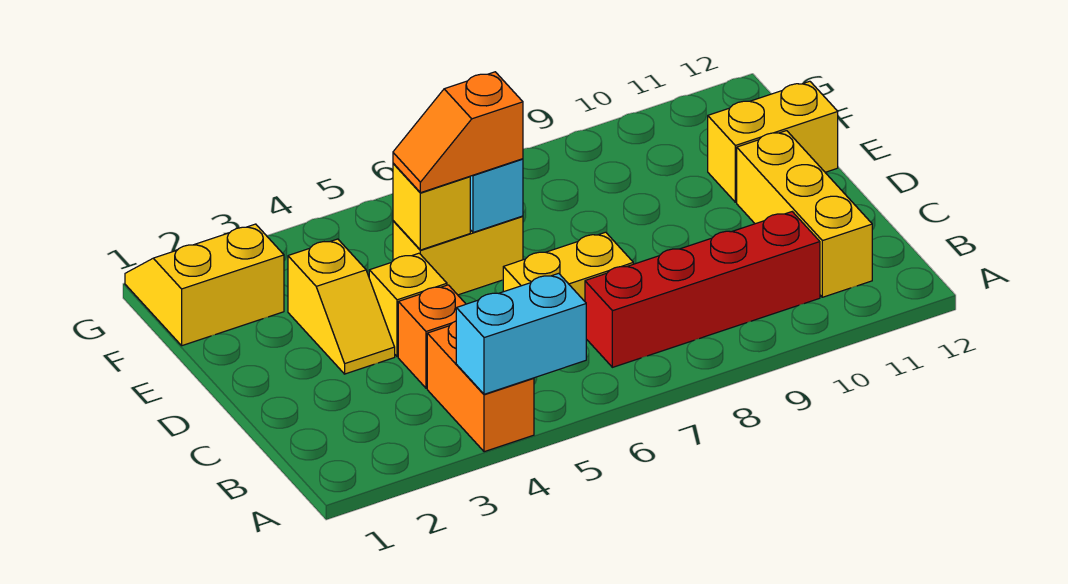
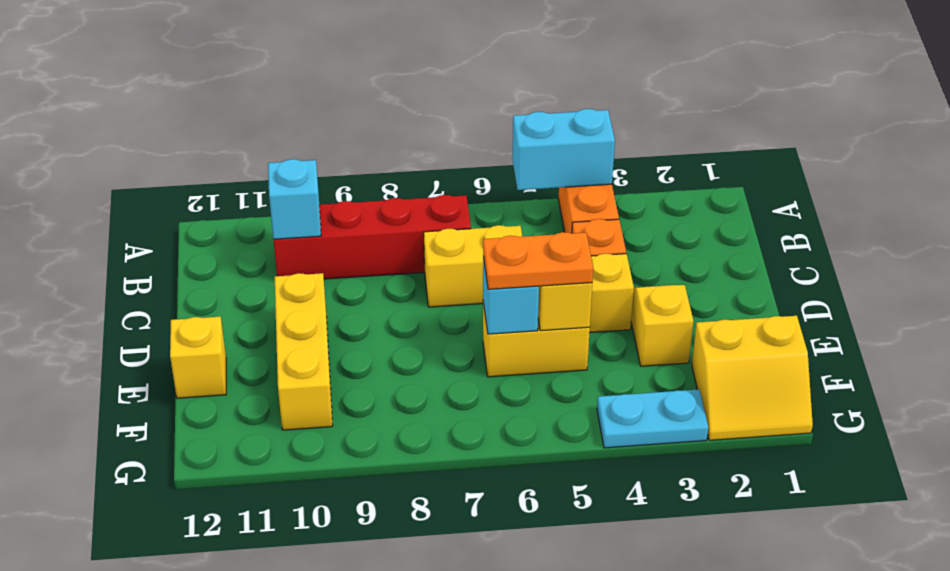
none -> cyan brick B10 level 2
yellow brick B11:D11 level 1 -> yellow brick D10:F10 level 1
orange slope E5:E6 level 3 top 6 -> orange plate E5:E6 level 3
yellow brick E11:E12 level 1 -> yellow brick E12 level 1
none -> cyan plate G3:G4 level 1

